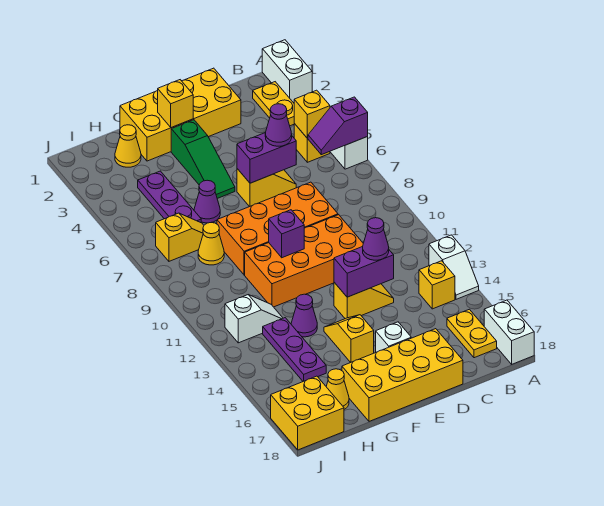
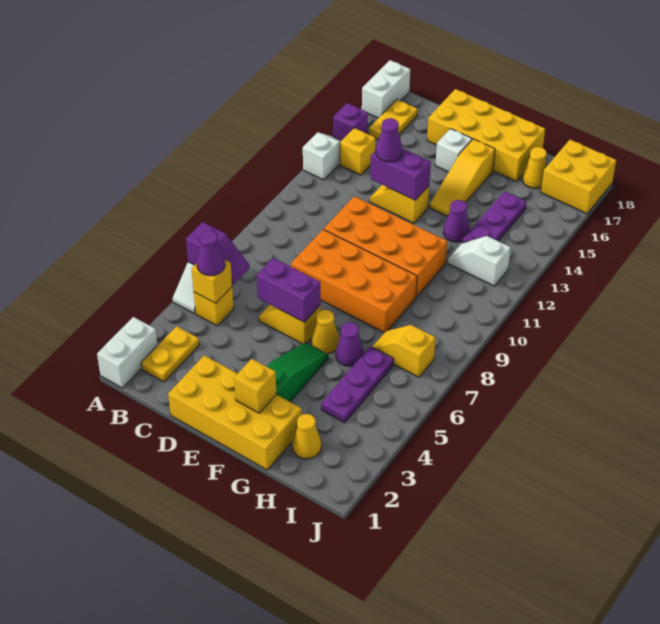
purple cone D6 level 3 -> purple cone B5 level 3
purple brick F10 level 2 -> purple brick A15 level 1
yellow slope F14:F15 level 1 top 15 -> yellow slope F14:F16 level 1 top 16
yellow cone H8 level 1 -> yellow cone F6 level 1

